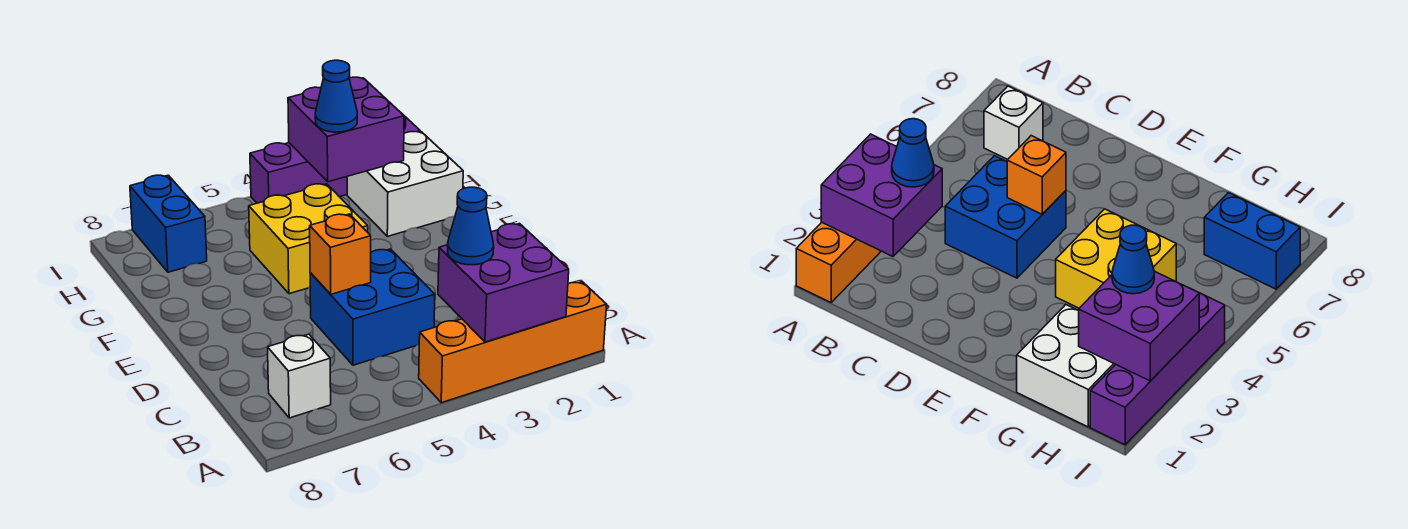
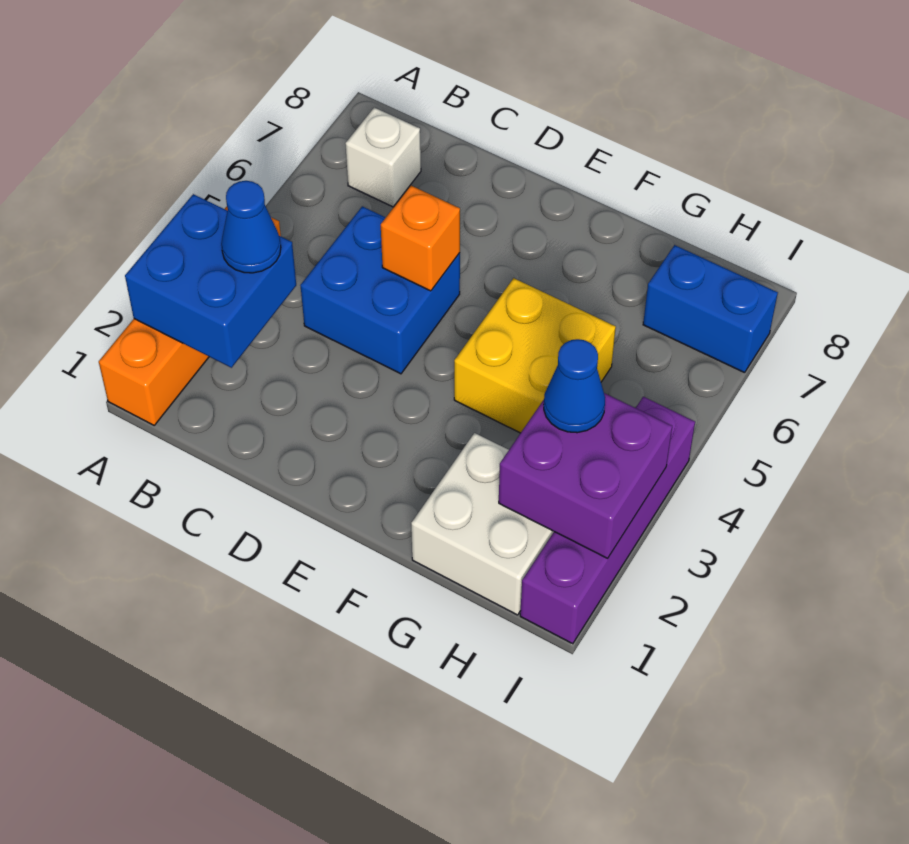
purple brick A2:B3 level 2 -> blue brick A2:B3 level 2

